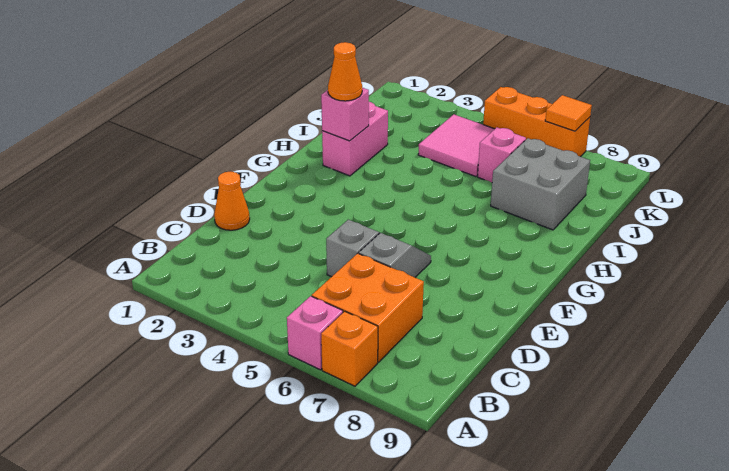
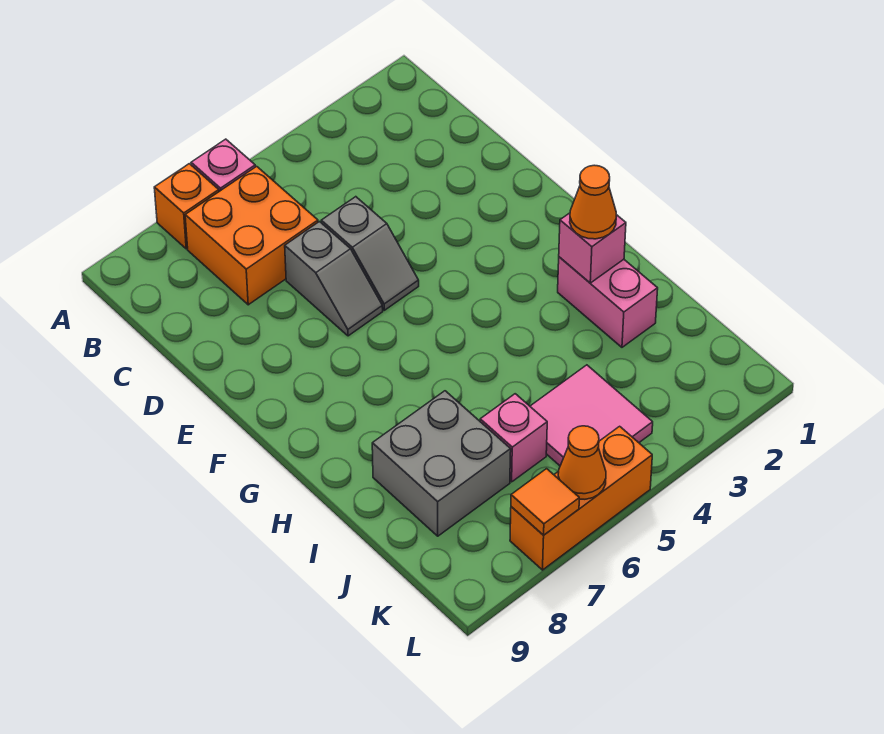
orange cone D1 level 1 -> orange cone L6 level 2

